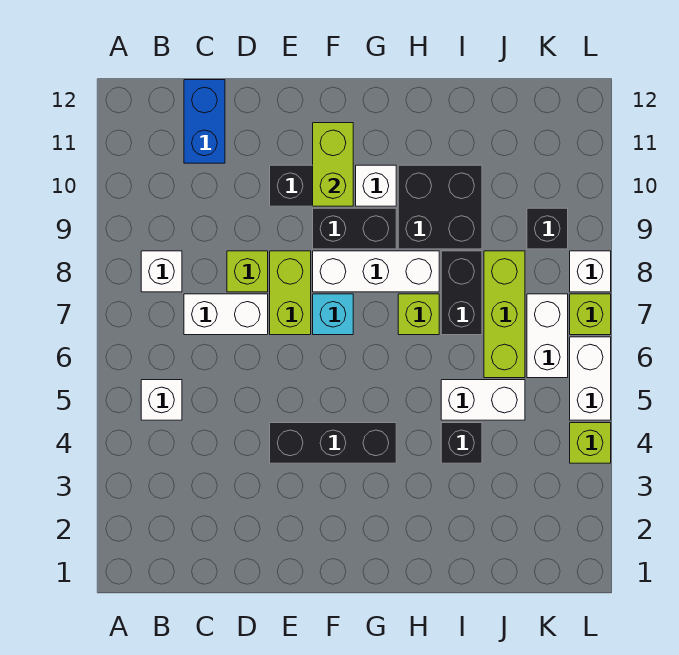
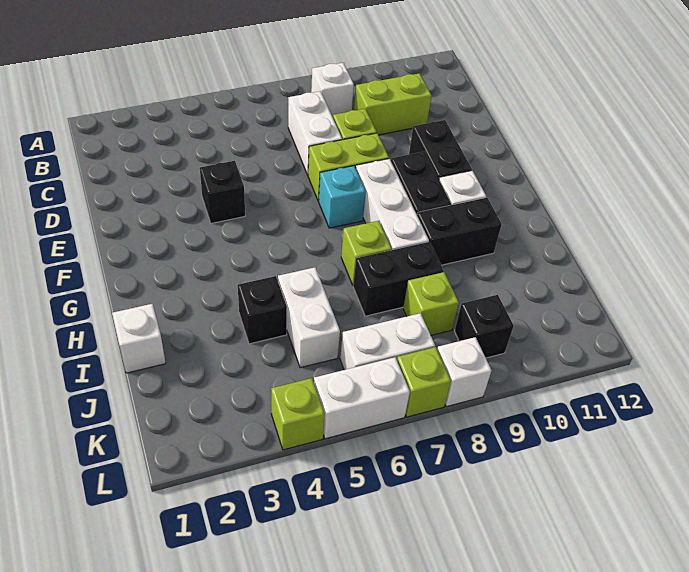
white brick B5 level 1 -> white brick I1 level 1
blue brick C11:C12 level 1 -> none
black brick E4:G4 level 1 -> black brick E4 level 1
lime brick F10:F11 level 2 -> lime brick C9:C10 level 1
black brick H9:I10 level 1 -> black brick H9:H10 level 1
lime brick J6:J8 level 1 -> lime brick J8 level 1

